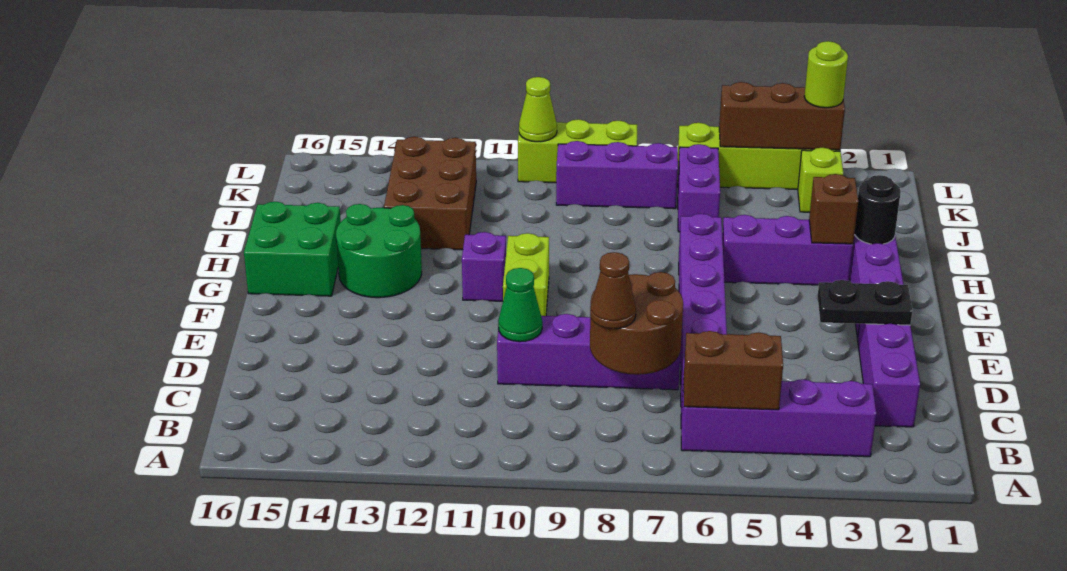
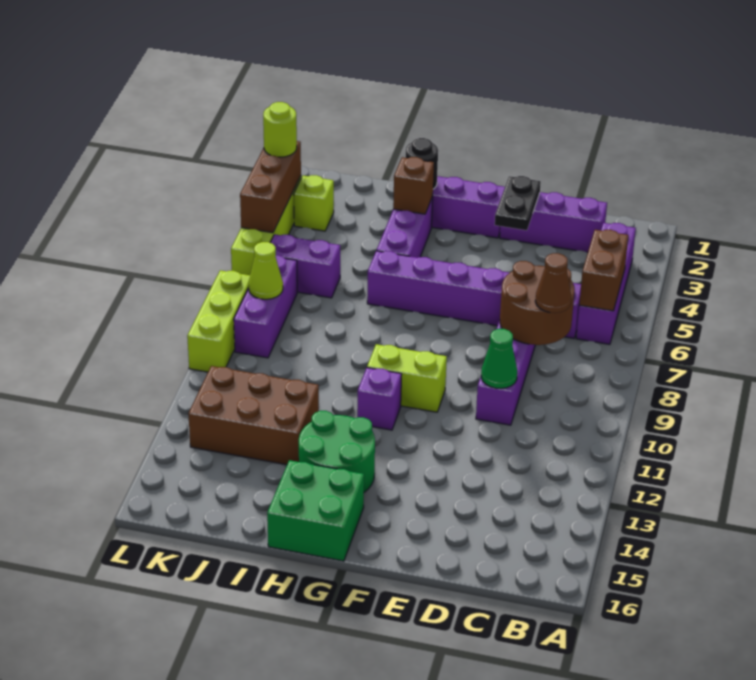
lime cone L10 level 2 -> lime cone K8 level 2

